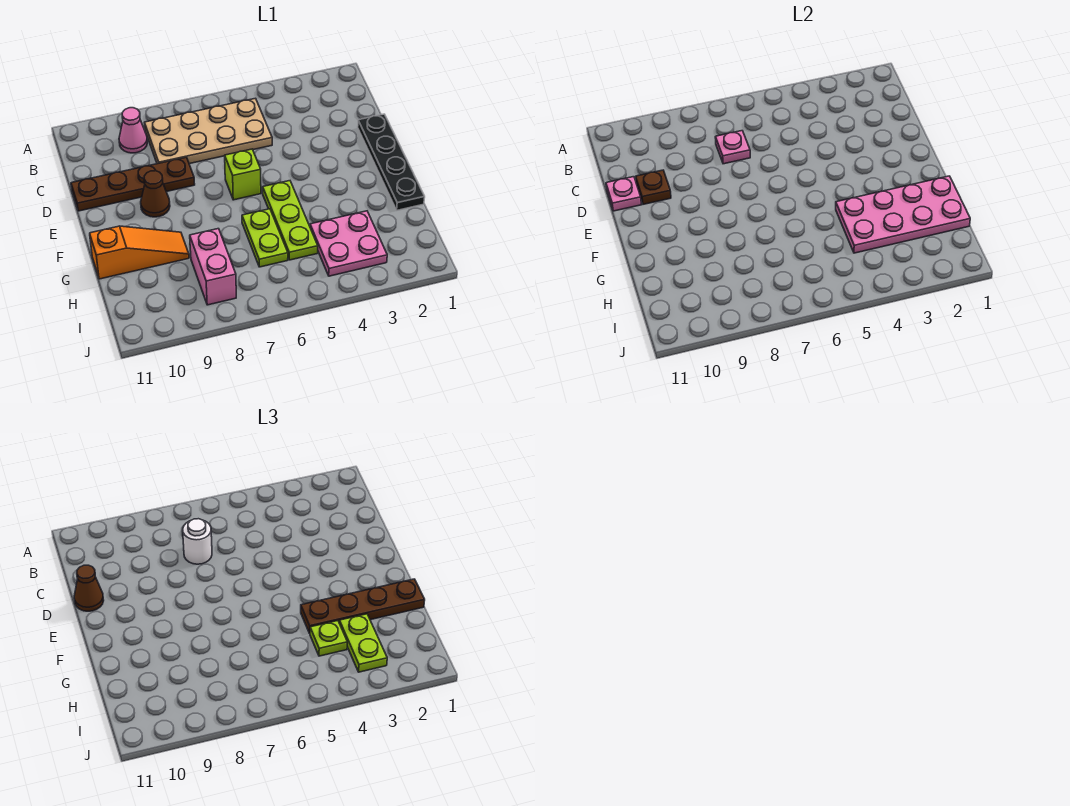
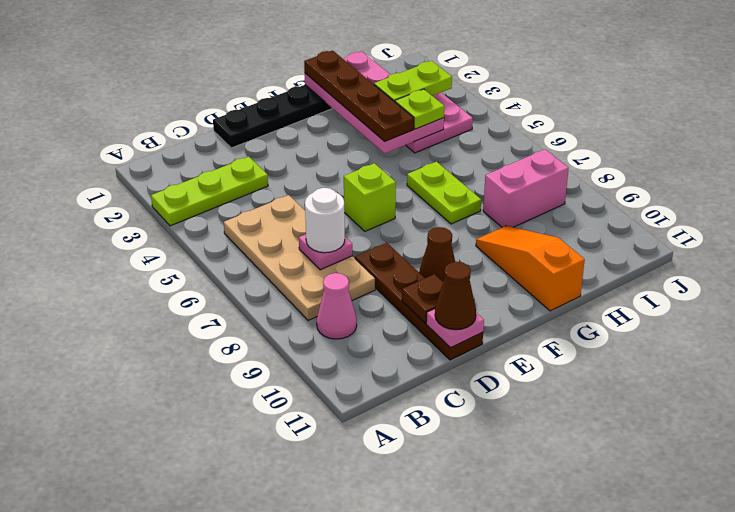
lime plate F5:H5 level 1 -> lime plate A3:C3 level 1
lime plate G6:H6 level 1 -> lime plate G6:G7 level 1

